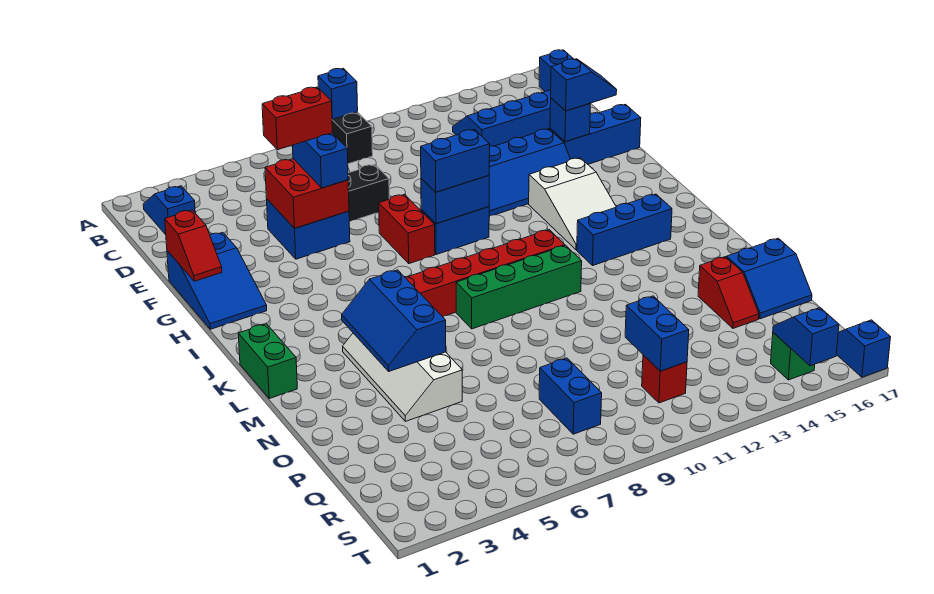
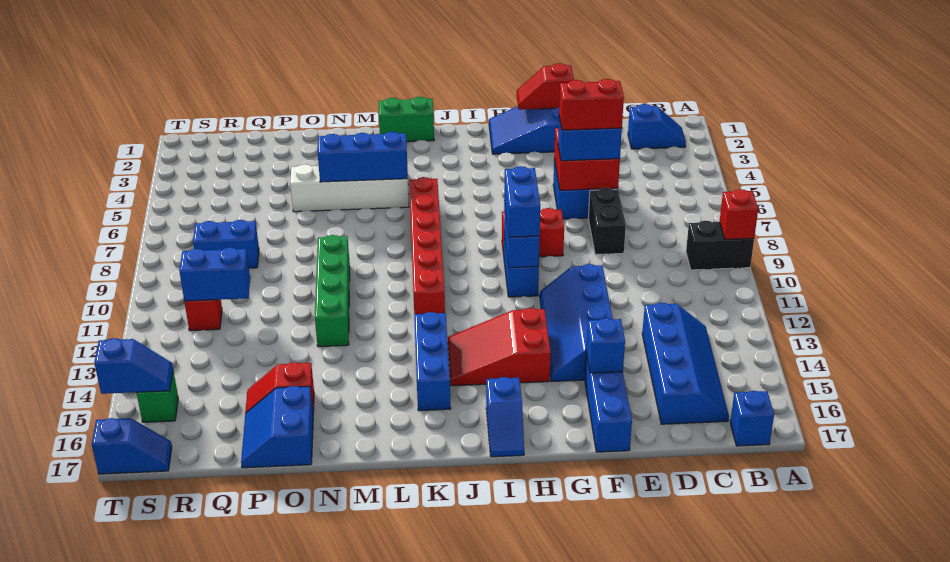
blue brick A9 level 2 -> red brick A9 level 2
red brick E5:E6 level 4 -> red brick E6:F6 level 4
blue slope F15:F16 level 3 top 15 -> blue slope I16:I17 level 1 top 16
white slope H13:J14 level 1 top H -> red slope H13:J14 level 1 top H
green brick L8:L11 level 1 -> green brick N9:N12 level 1

